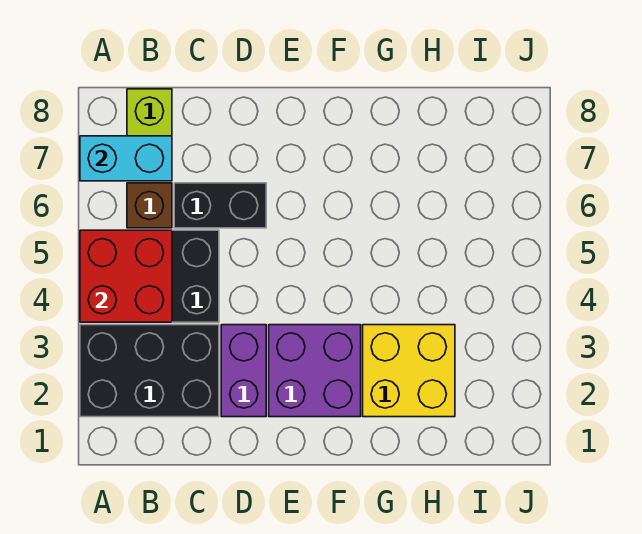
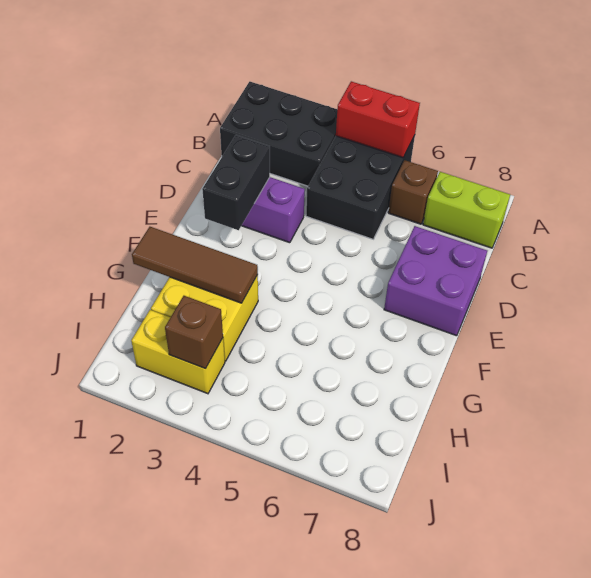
black brick A2:C3 level 1 -> black brick A1:B3 level 1
red brick A4:B5 level 2 -> red brick A4:A5 level 2
cyan brick A7:B7 level 2 -> none
black brick C6:D6 level 1 -> black brick D2:E2 level 2
purple brick E2:F3 level 1 -> purple brick D7:E8 level 1
none -> brown tile G1:G3 level 2
none -> yellow brick I2:I3 level 1
none -> brown brick I3 level 2

